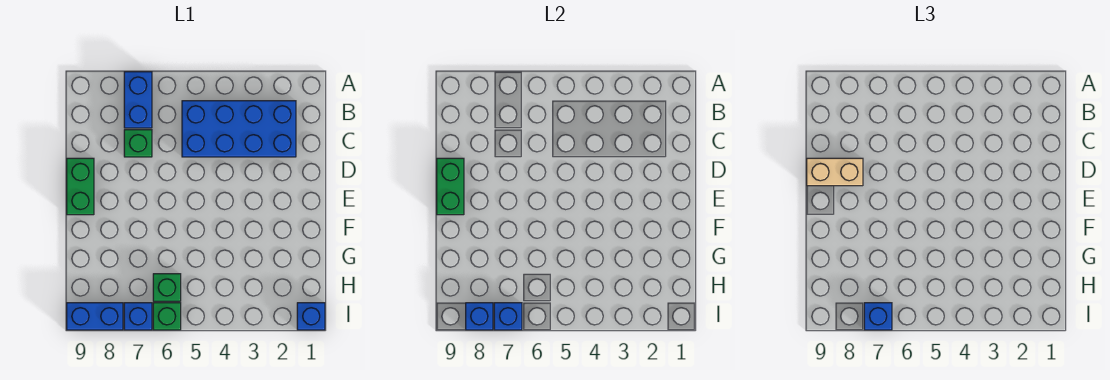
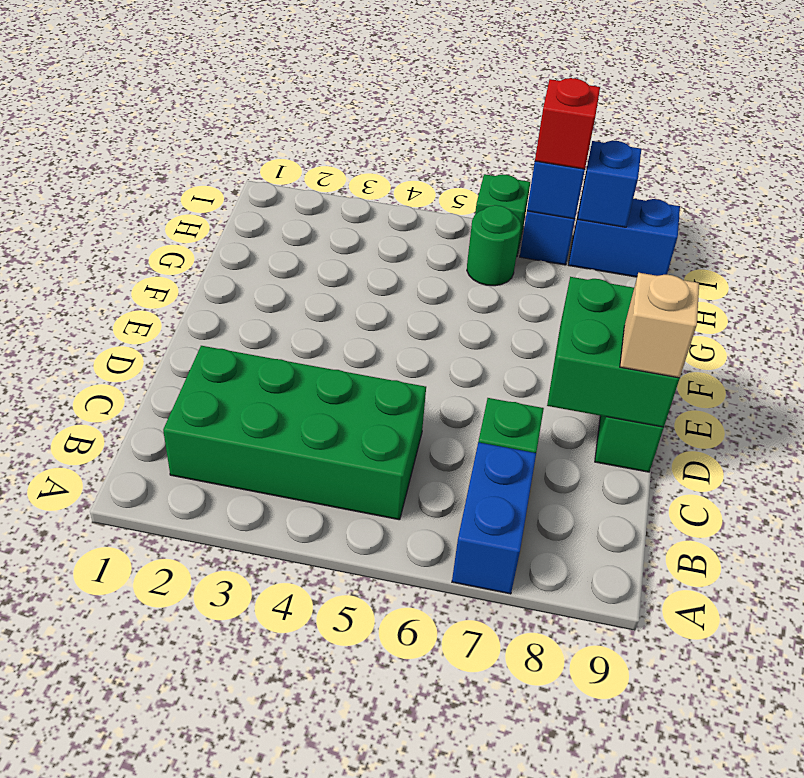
blue brick B2:C5 level 1 -> green brick B2:C5 level 1
tan brick D8:D9 level 3 -> tan brick D9 level 3
green brick D9:E9 level 2 -> green brick D8:E9 level 2
green brick H6 level 1 -> green round brick H6 level 1
blue brick I1 level 1 -> none
blue brick I7 level 3 -> red brick I7 level 3

